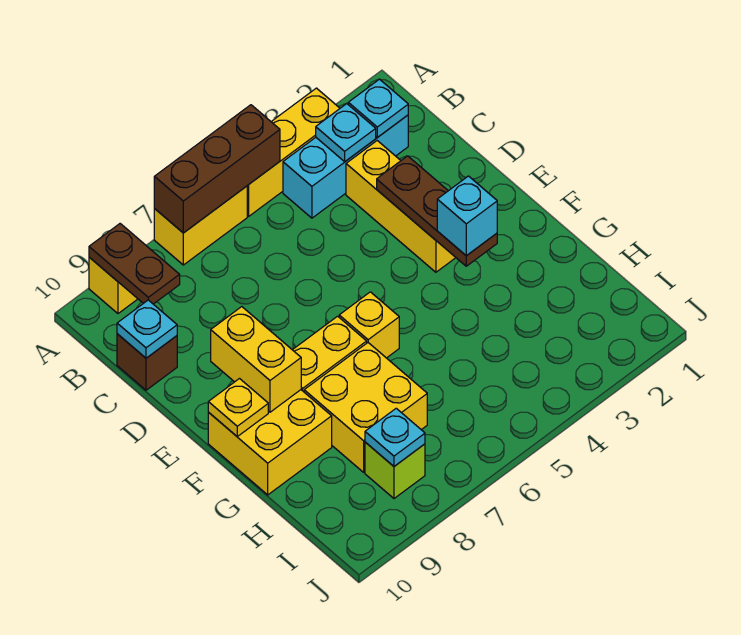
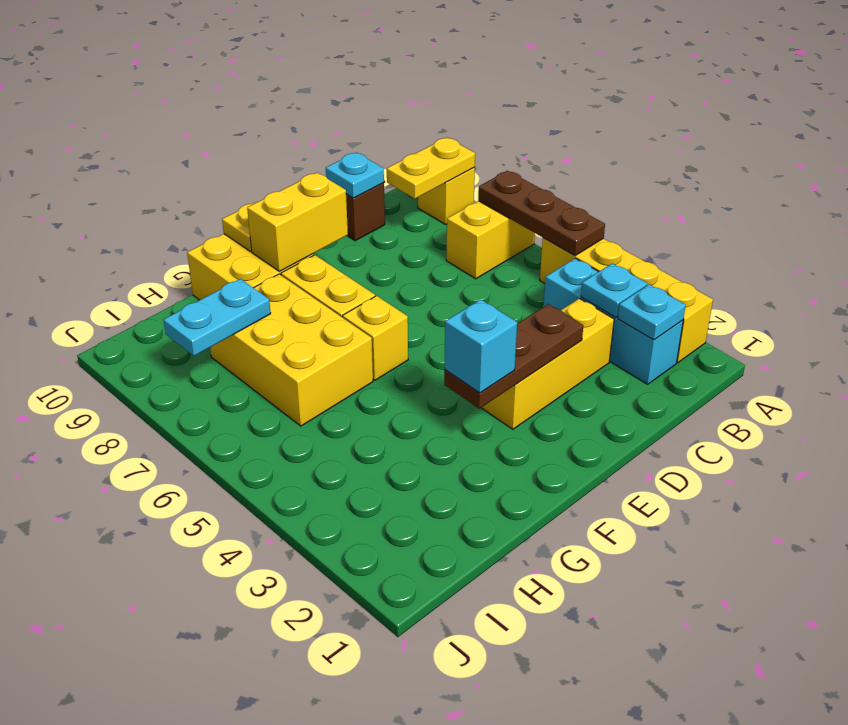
yellow brick A3:A5 level 1 -> yellow brick A2:A5 level 1
brown brick A5:A7 level 2 -> brown plate A5:A7 level 2
yellow brick A6:A7 level 1 -> yellow brick A7:B7 level 1
brown plate A9:B9 level 2 -> yellow plate A9:B9 level 2
yellow brick G7:H8 level 1 -> yellow brick G6:H8 level 1
lime brick I8 level 1 -> none
cyan plate I8 level 2 -> cyan plate H8:I8 level 2

